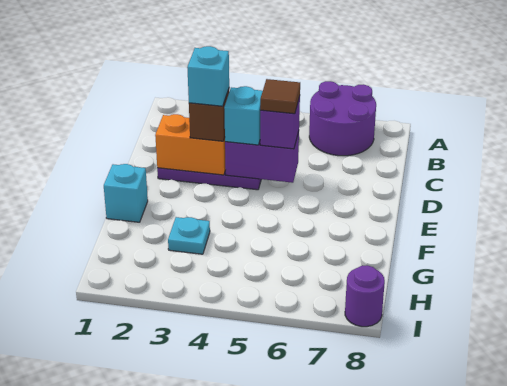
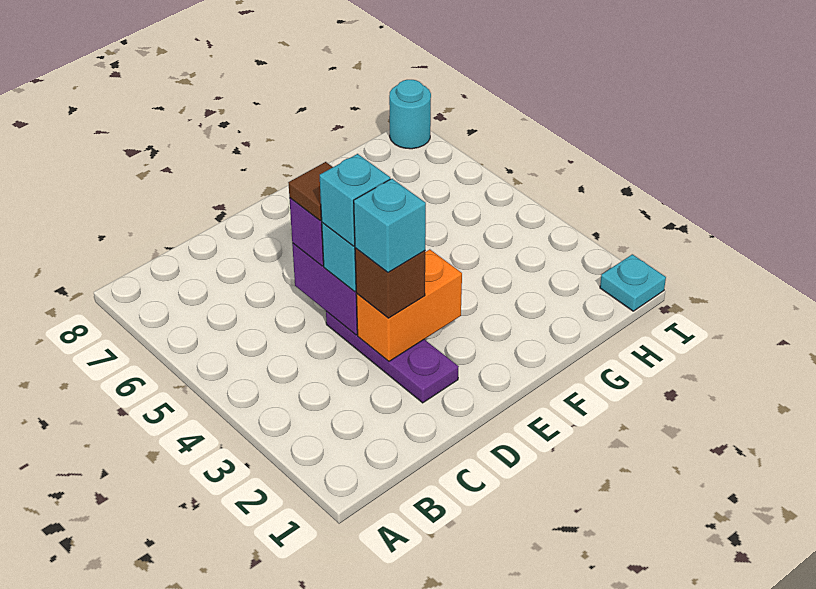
purple round brick A6:B7 level 1 -> none
orange brick D2:D3 level 2 -> orange brick D3:E3 level 2
cyan brick F1 level 1 -> cyan brick D4 level 4
cyan plate G3 level 1 -> cyan plate I1 level 1
purple round brick I8 level 1 -> cyan round brick I8 level 1

